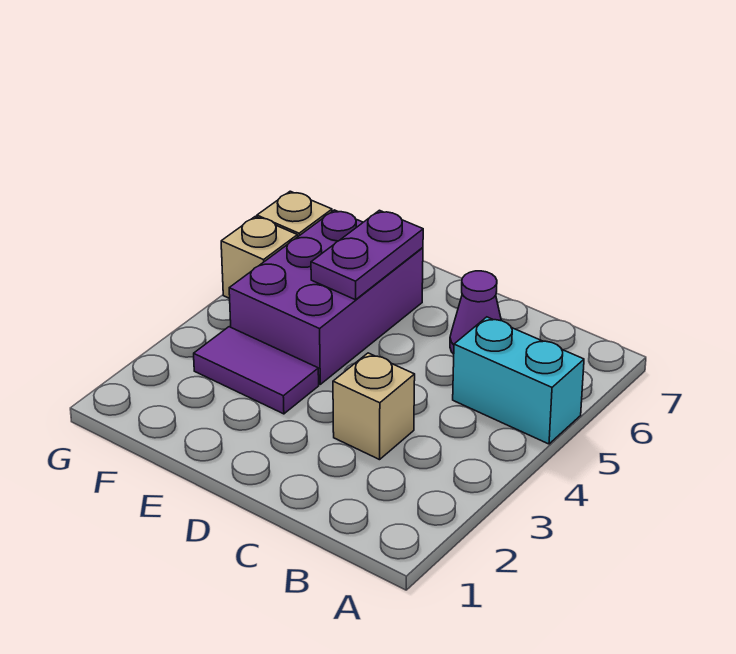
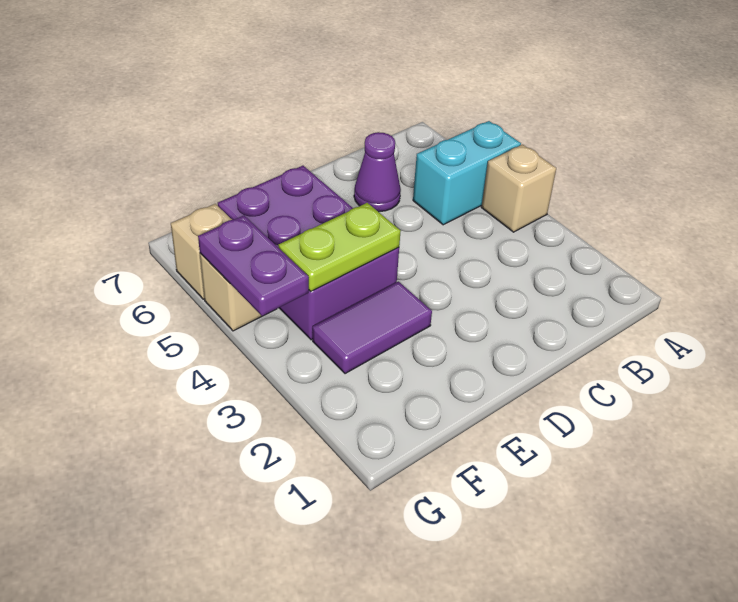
tan brick C3 level 1 -> tan brick A4 level 1
none -> lime plate E4:F4 level 2
purple plate E5:E6 level 2 -> purple plate G4:G5 level 2

